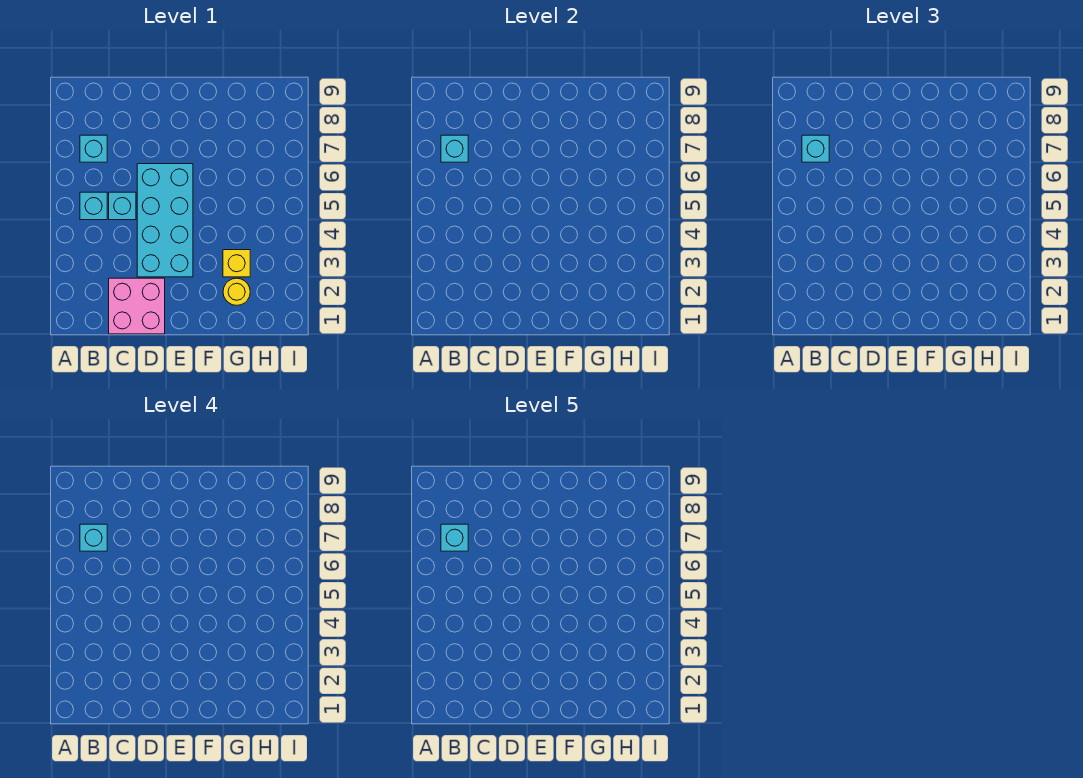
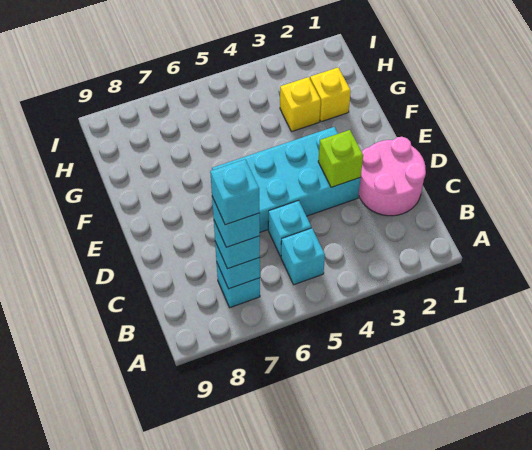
pink brick C1:D2 level 1 -> pink round brick C1:D2 level 1
none -> lime brick D3 level 2
yellow round brick G2 level 1 -> yellow brick G2 level 1

